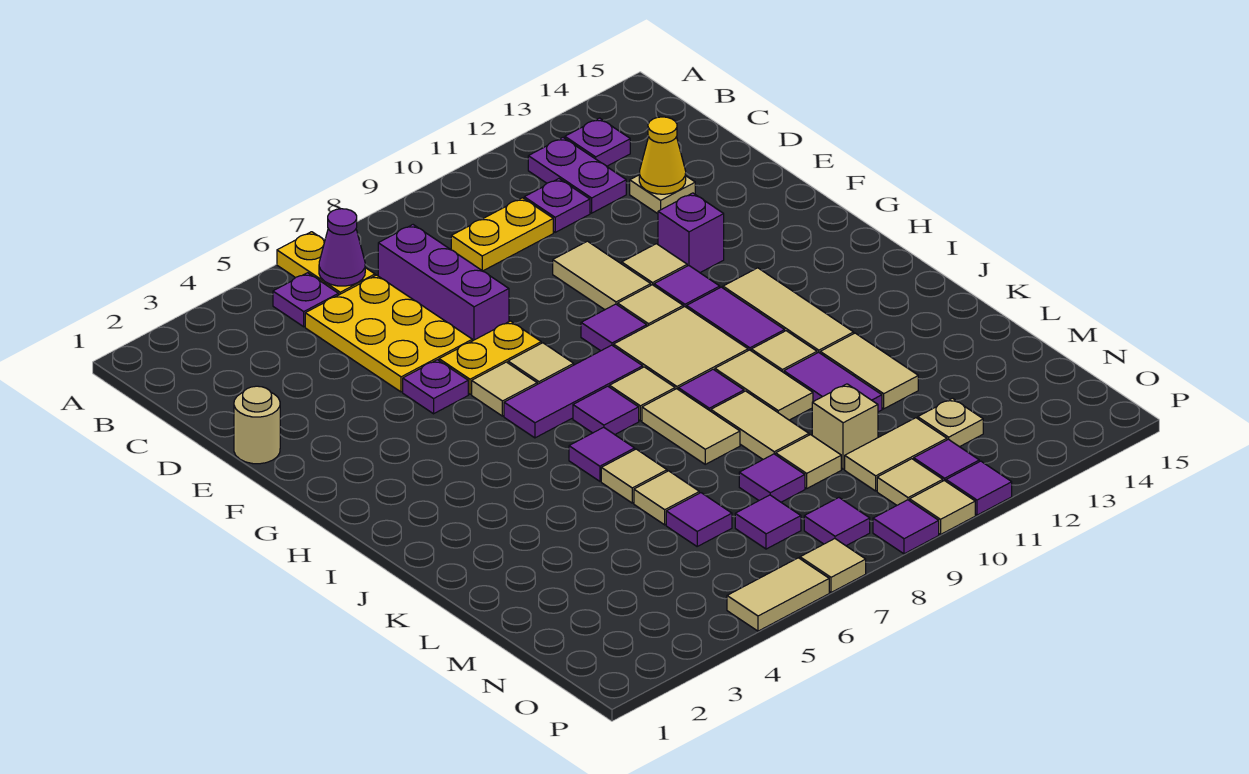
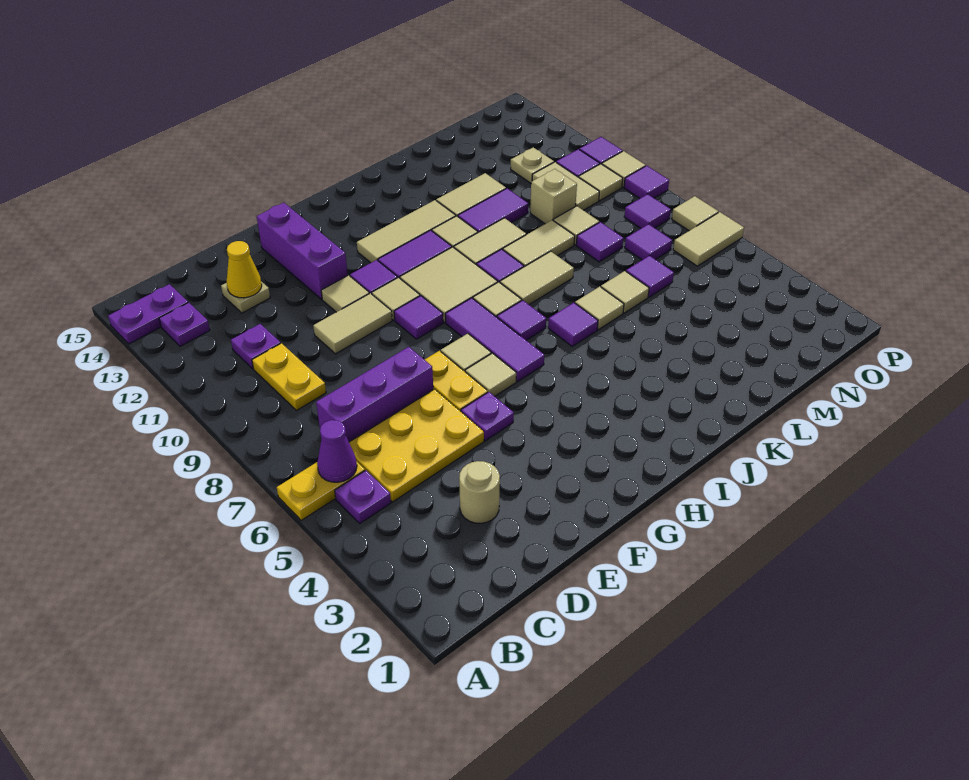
purple plate B12:C12 level 1 -> purple plate A14:B14 level 1
tan round brick E1 level 1 -> tan round brick D3 level 1
purple brick F12 level 1 -> purple brick F12:F14 level 1
tan tile P5:P6 level 1 -> tan tile O6:P6 level 1

